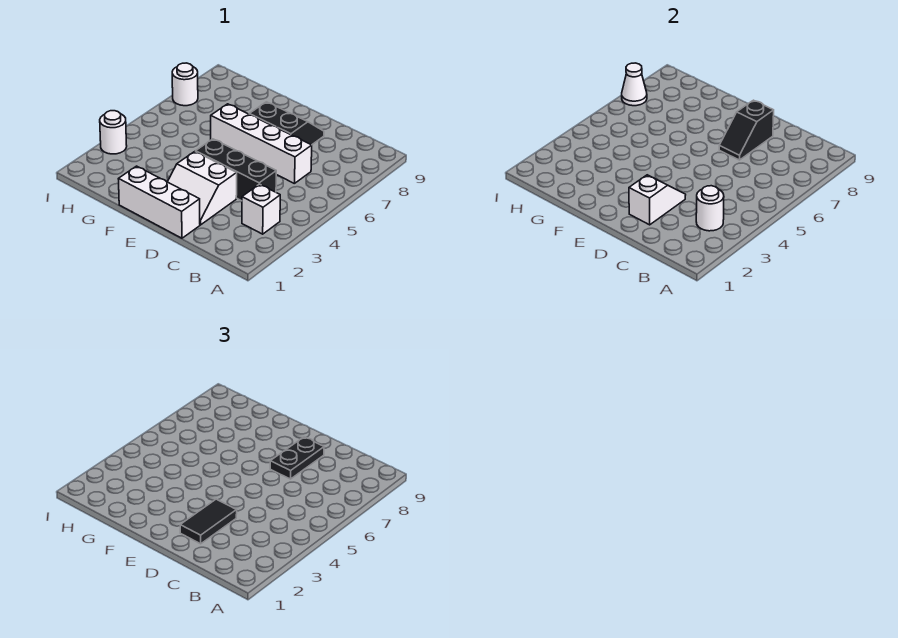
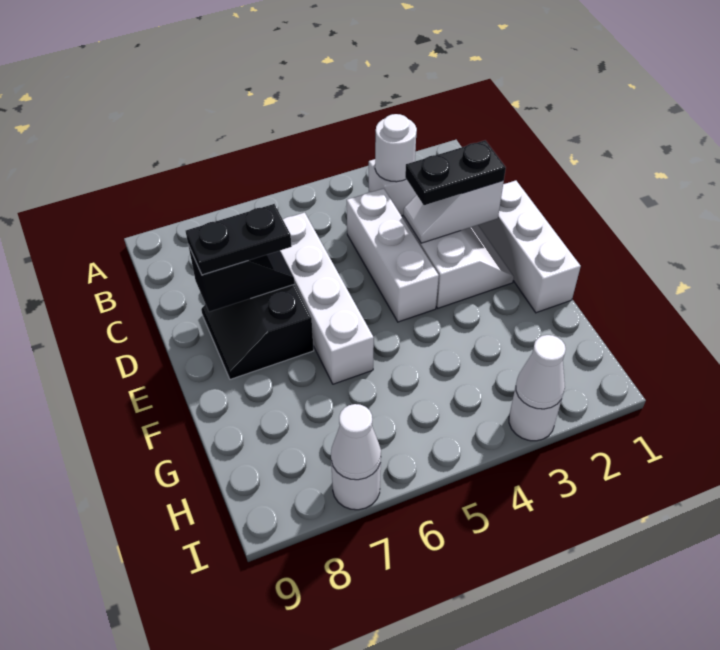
black brick C4:E4 level 1 -> white brick C4:E4 level 1
black tile D2:D3 level 3 -> black plate D2:D3 level 3
none -> white cone I3 level 2

